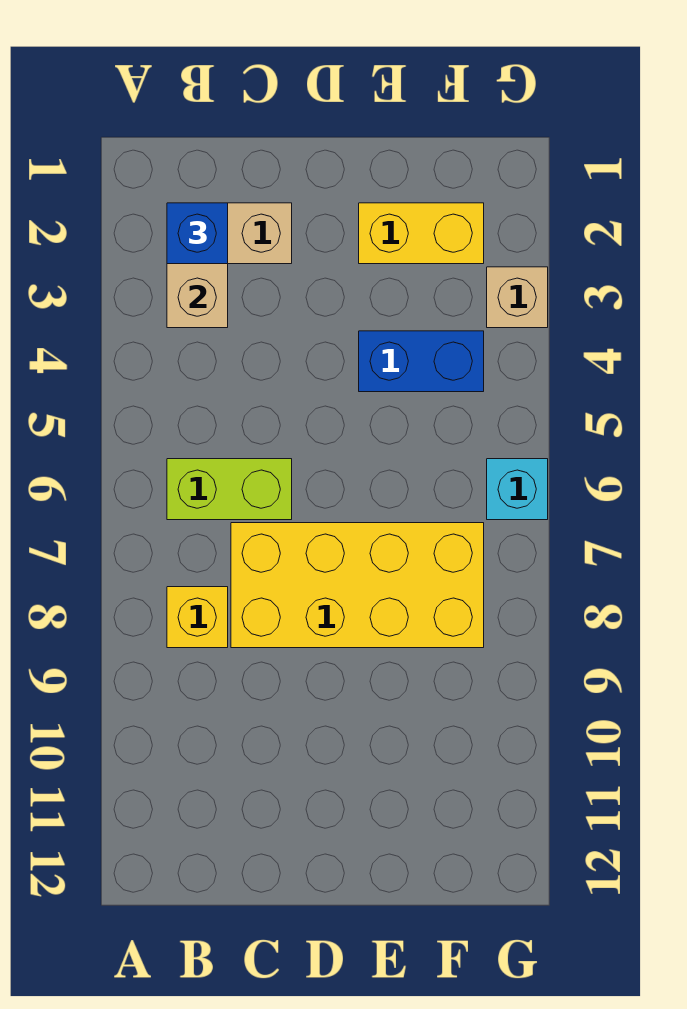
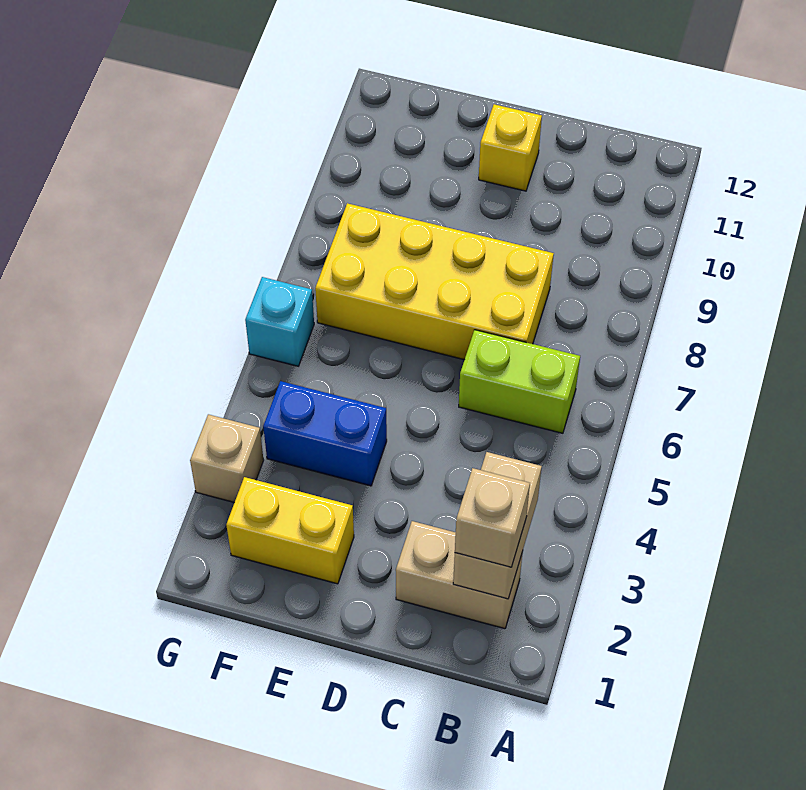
blue brick B2 level 3 -> tan brick B2 level 3
yellow brick B8 level 1 -> yellow brick D11 level 1

